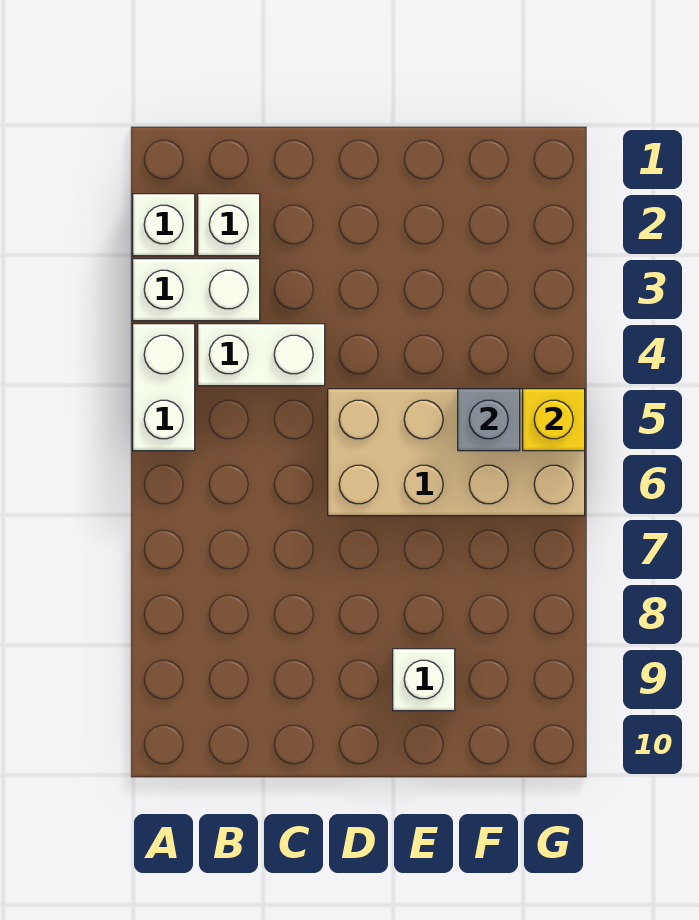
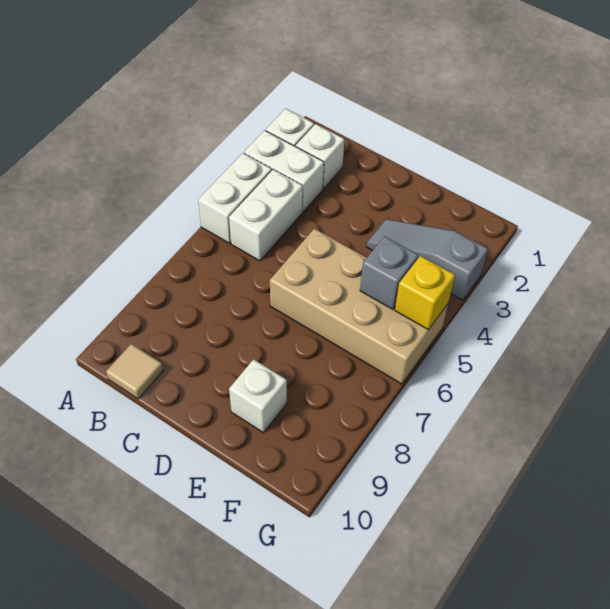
white brick B4:C4 level 1 -> white brick B4:B5 level 1
none -> tan tile B10 level 1
none -> grey slope E3:G3 level 1 top G

